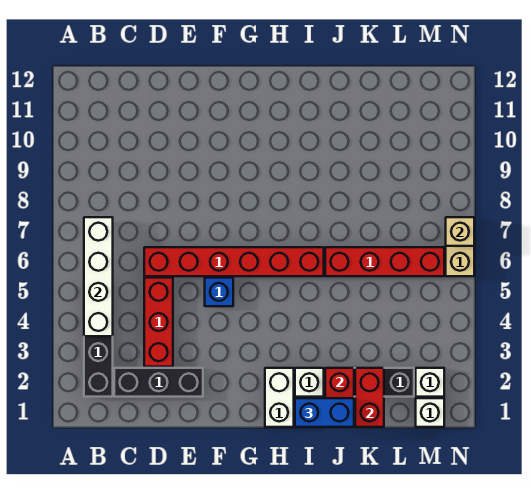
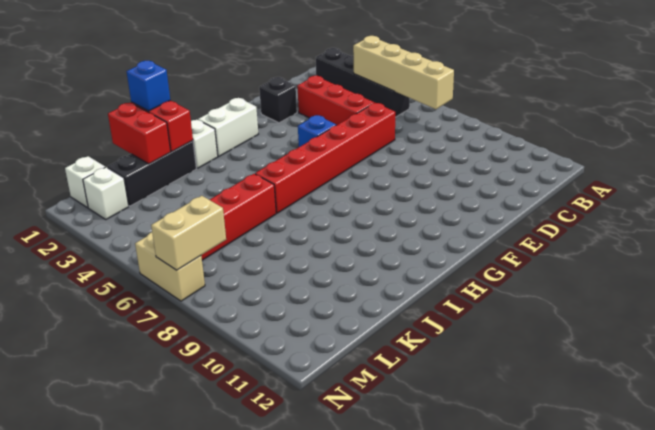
white brick B4:B7 level 2 -> tan brick B4:B7 level 2
black brick C2:E2 level 1 -> black brick E2 level 1
white brick H1:H2 level 1 -> white brick G2:H2 level 1
blue brick I1:J1 level 3 -> blue brick J1 level 3
tan brick N7 level 2 -> tan brick M7:N7 level 2

